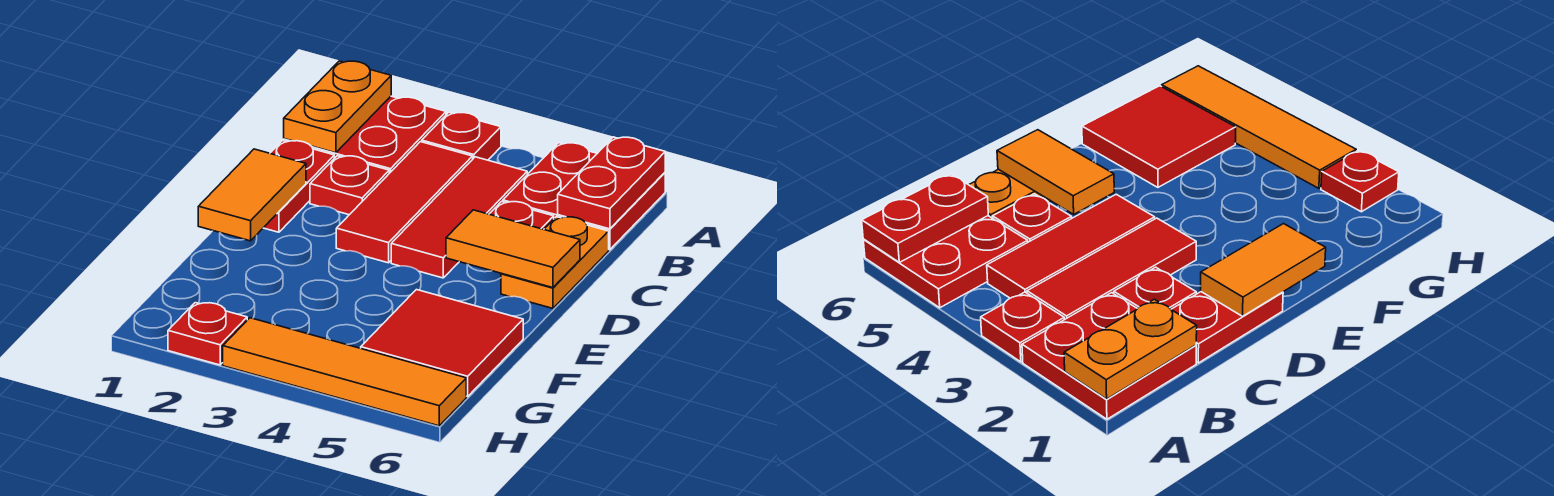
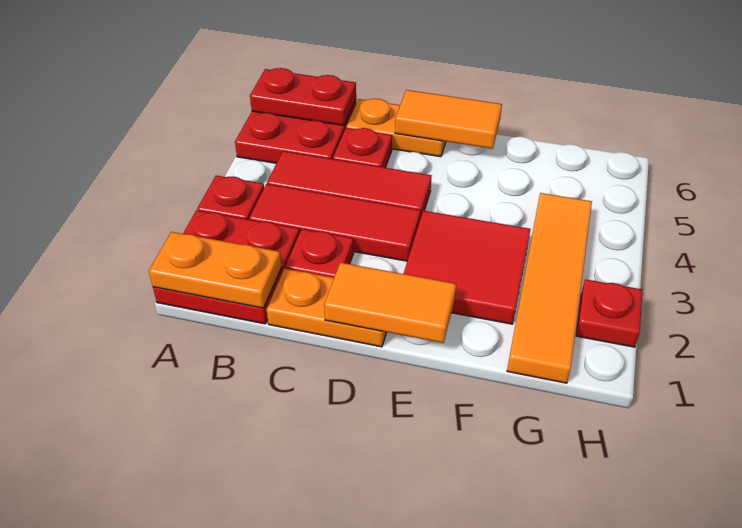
red plate C1:D1 level 1 -> orange plate C1:D1 level 1
orange tile D5:D6 level 2 -> orange tile D6:E6 level 2
red tile F5:G6 level 1 -> red tile E2:F3 level 1
orange tile H3:H6 level 1 -> orange tile G1:G4 level 1

